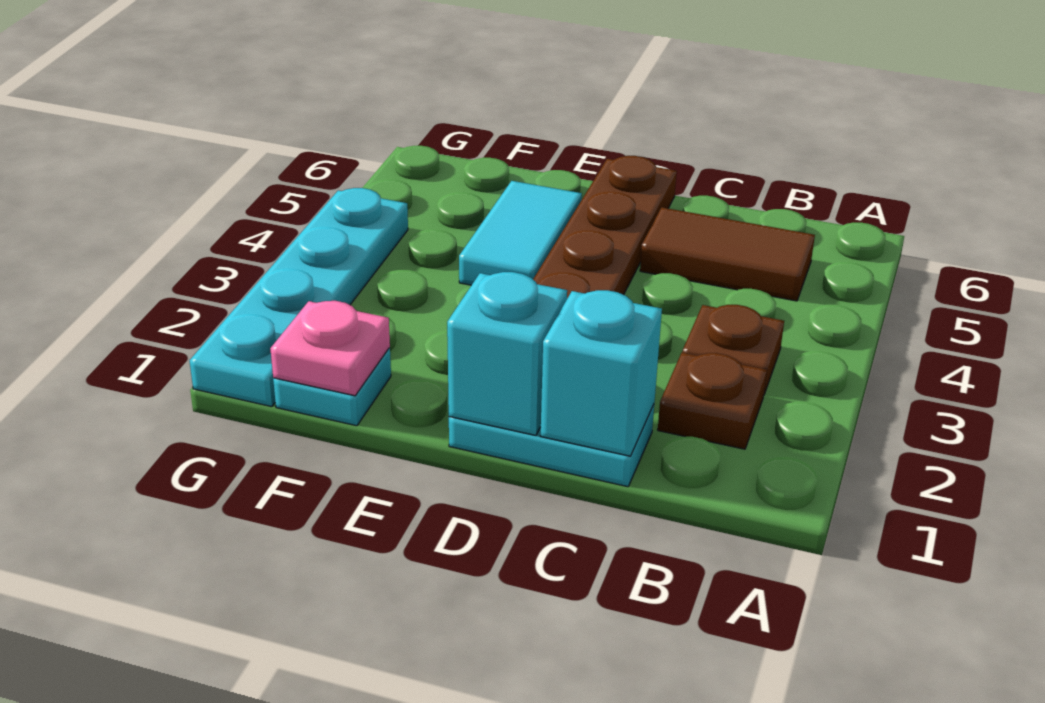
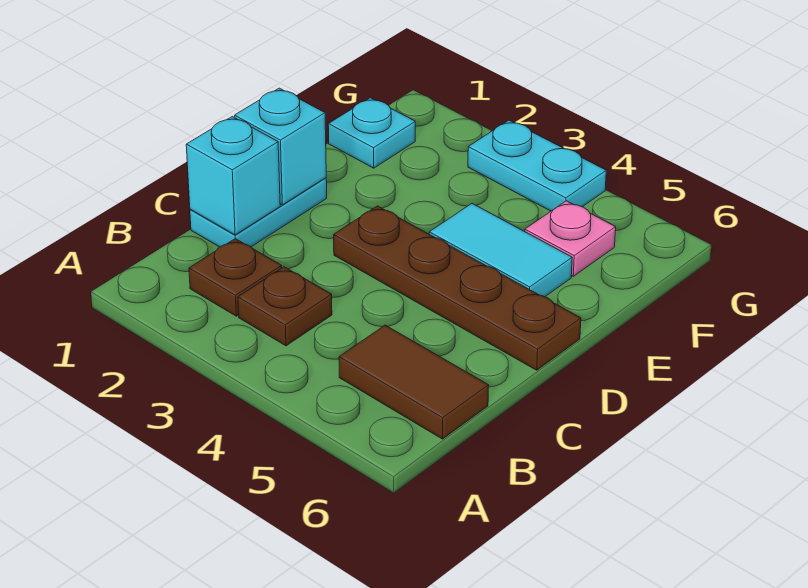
brown tile B5:C5 level 1 -> brown tile B5:B6 level 1
pink plate F1 level 2 -> pink plate F5 level 1
cyan plate G1:G4 level 1 -> cyan plate G3:G4 level 1

